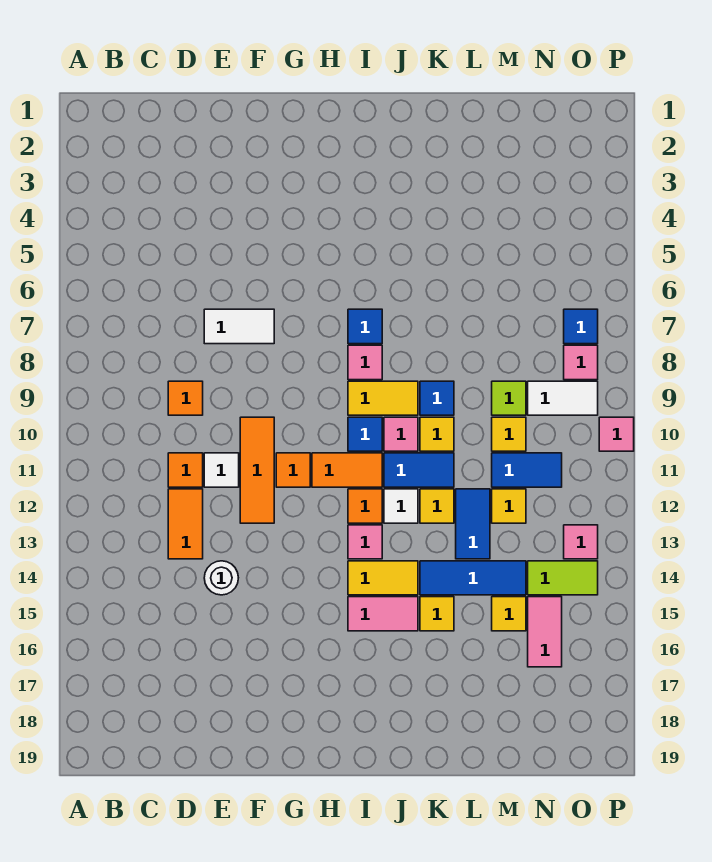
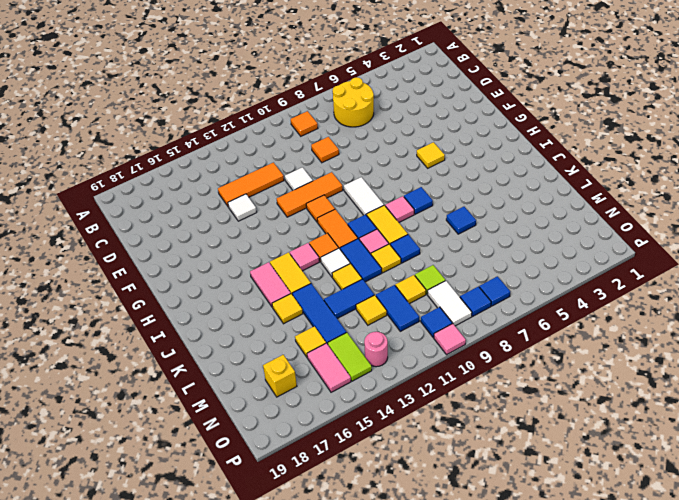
none -> yellow round brick B6:C7 level 1
orange tile D11 level 1 -> orange tile B9 level 1
orange tile D12:D13 level 1 -> orange tile D12:D14 level 1
white tile E7:F7 level 1 -> white tile G9:H9 level 1
white round brick E14 level 1 -> white tile E14 level 1
none -> yellow tile G5 level 1
none -> blue tile K6 level 1
pink tile N15:N16 level 1 -> pink tile N15:O15 level 1
none -> yellow brick N17 level 1
pink tile O8 level 1 -> blue tile O8 level 1
none -> blue tile O10 level 1
pink tile O13 level 1 -> pink round brick O13 level 1

